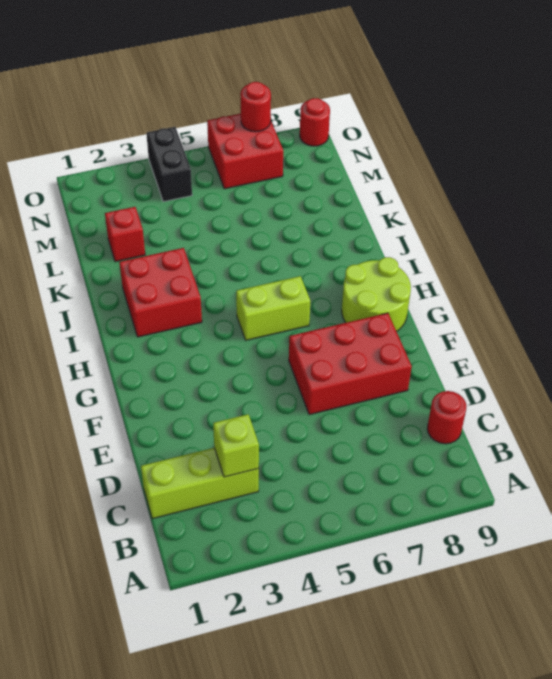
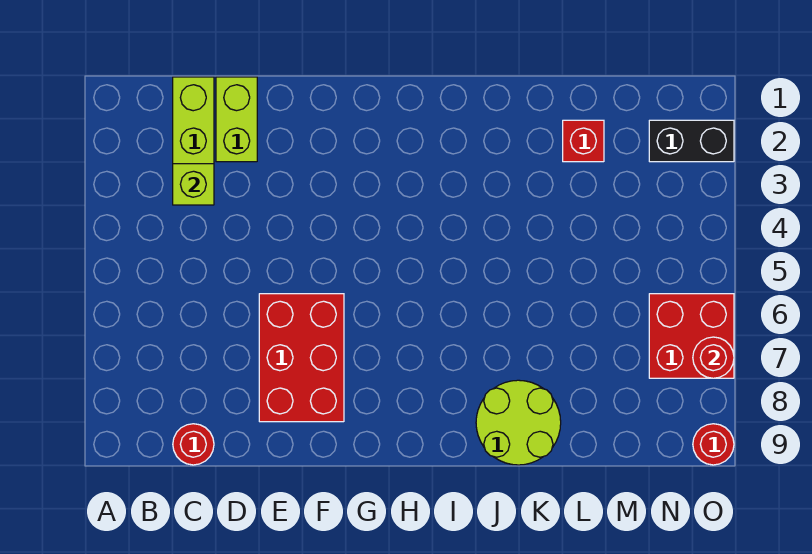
lime round brick G8:H9 level 1 -> lime round brick J8:K9 level 1
lime brick H5:H6 level 1 -> lime brick D1:D2 level 1
red brick I2:J3 level 1 -> none
black brick N4:O4 level 1 -> black brick N2:O2 level 1

